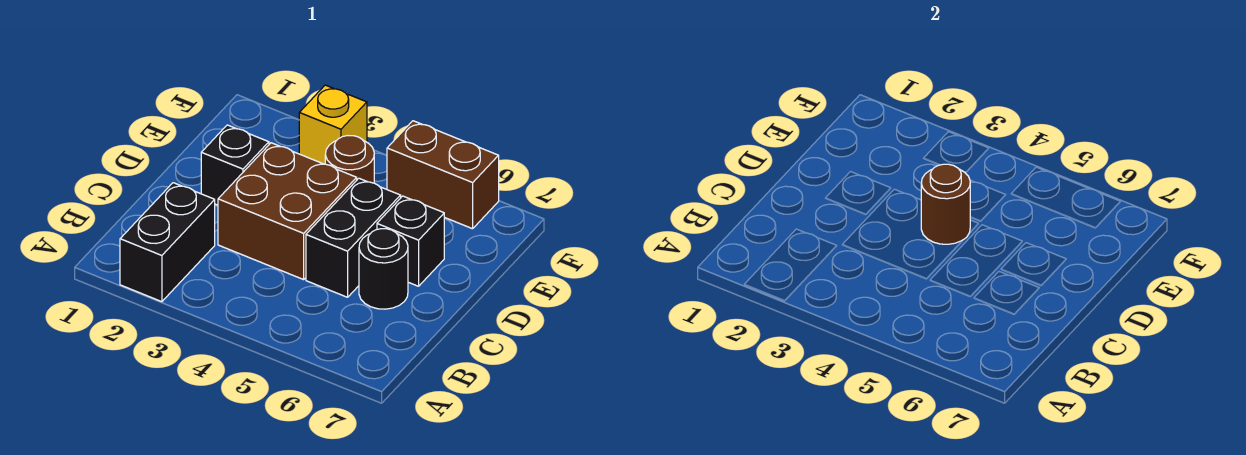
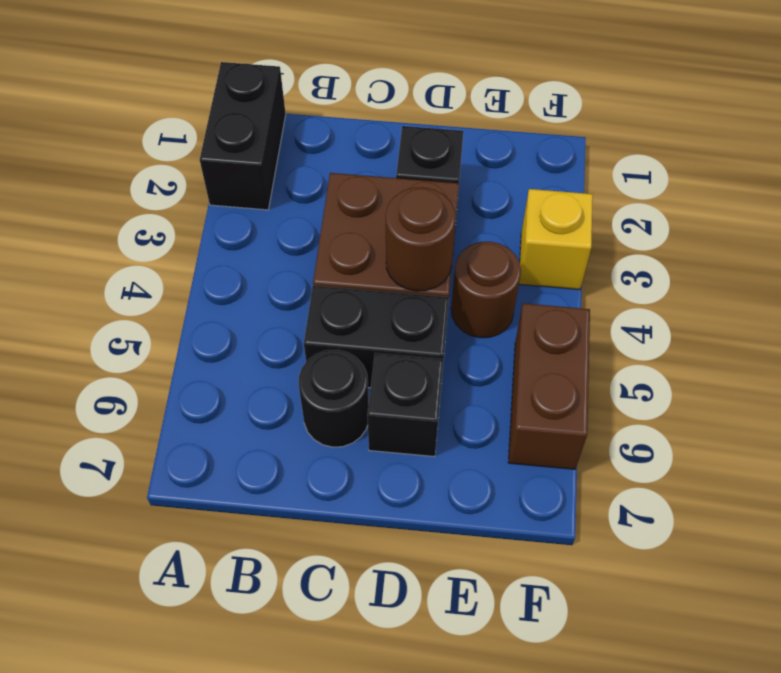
black brick A2:B2 level 1 -> black brick A1:A2 level 1

